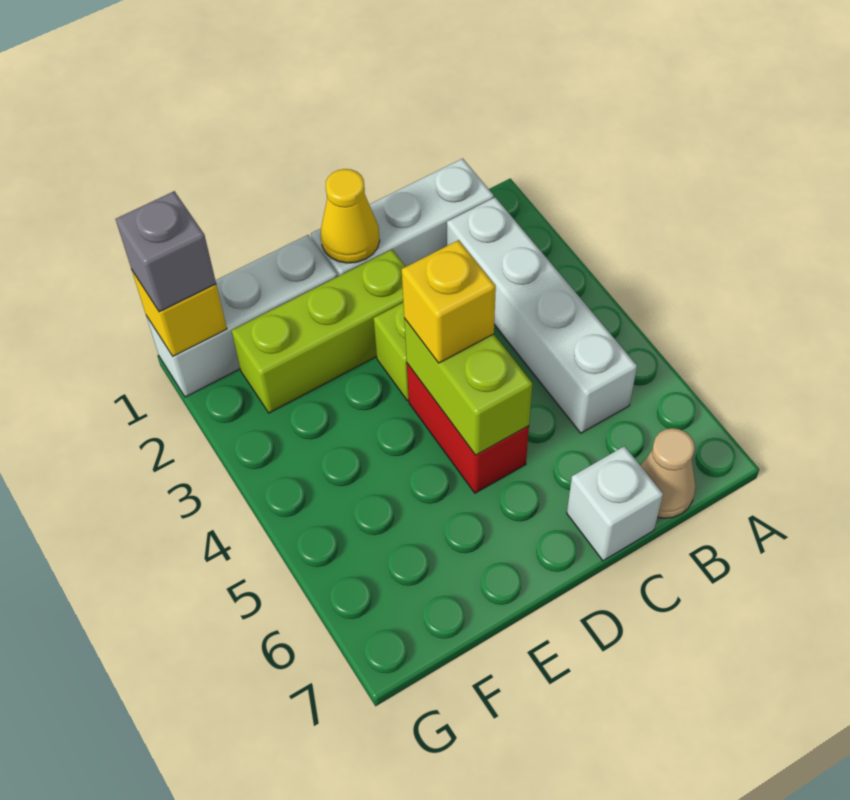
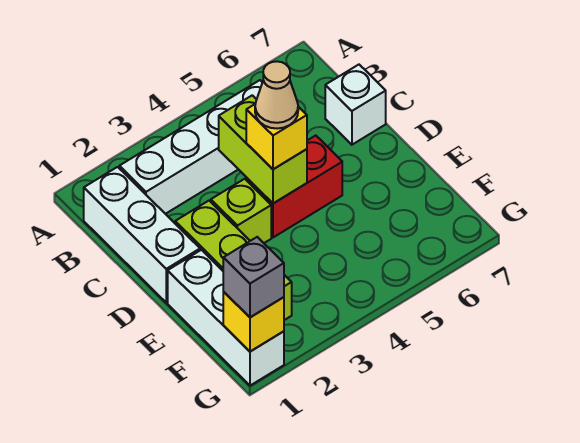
tan cone B7 level 1 -> tan cone D4 level 4
yellow cone D1 level 2 -> none
lime brick D4:D5 level 2 -> lime brick C4:D4 level 2

